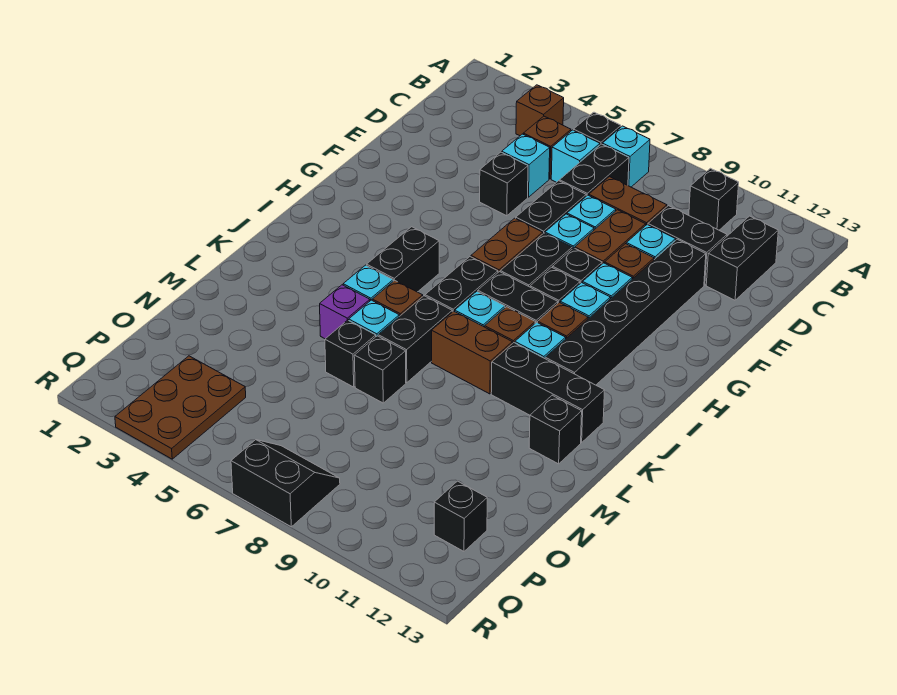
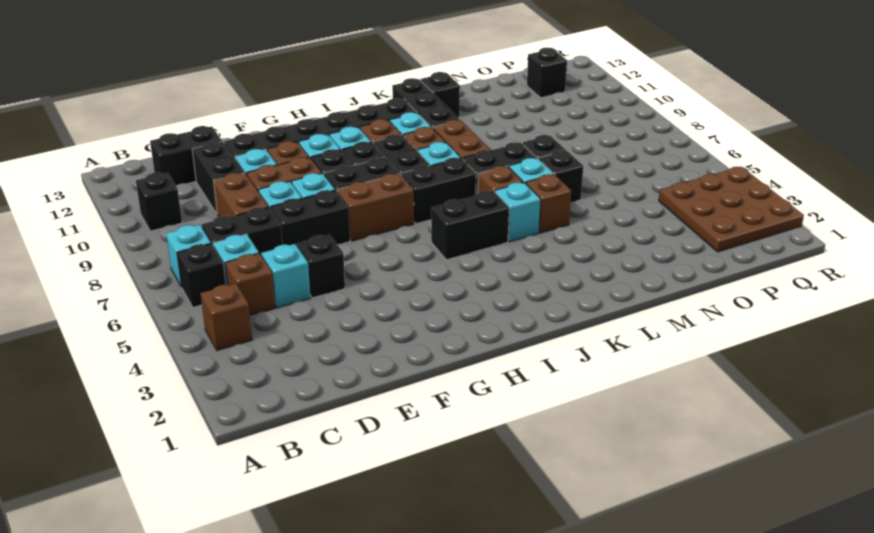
purple brick L5 level 1 -> brown brick L5 level 1
brown plate P3:R4 level 1 -> brown plate P2:R4 level 1
black slope Q7:R8 level 1 top R -> none

